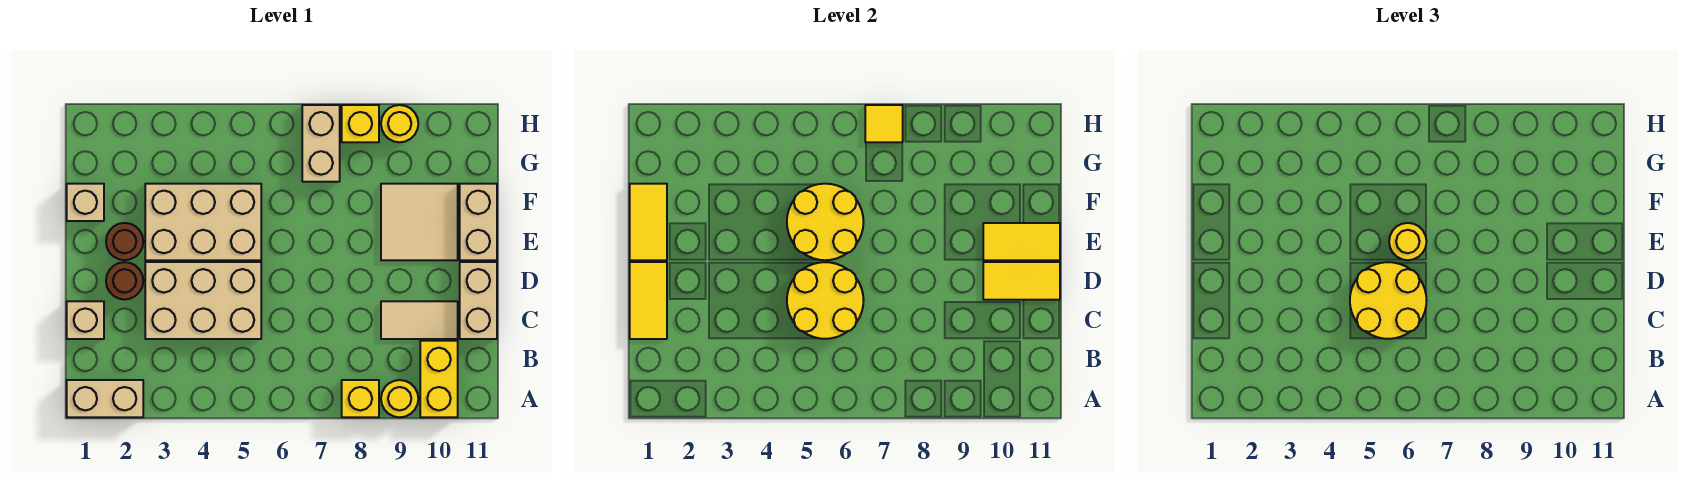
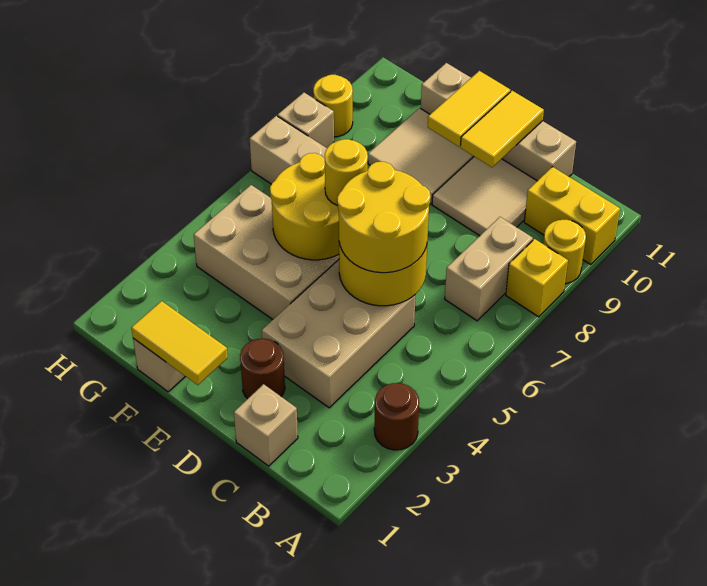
tan brick A1:A2 level 1 -> tan brick B7:B8 level 1
yellow tile C1:D1 level 2 -> none
tan tile C9:C10 level 1 -> tan tile C9:D10 level 1
brown round brick E2 level 1 -> brown round brick A3 level 1
tan brick E3:F5 level 1 -> tan brick E4:G5 level 1
yellow tile H7 level 2 -> none
yellow brick H8 level 1 -> tan brick H8 level 1

